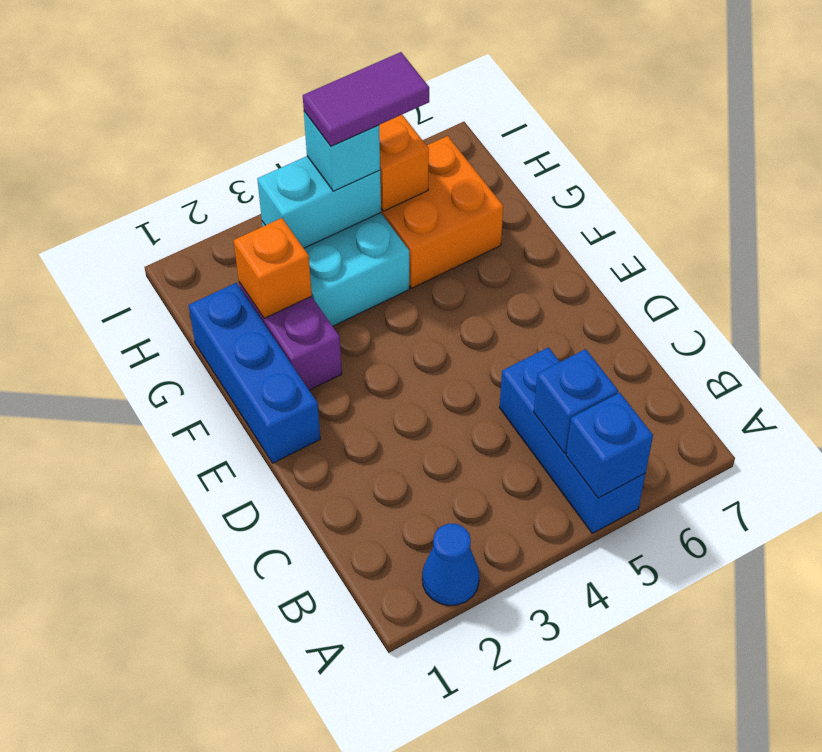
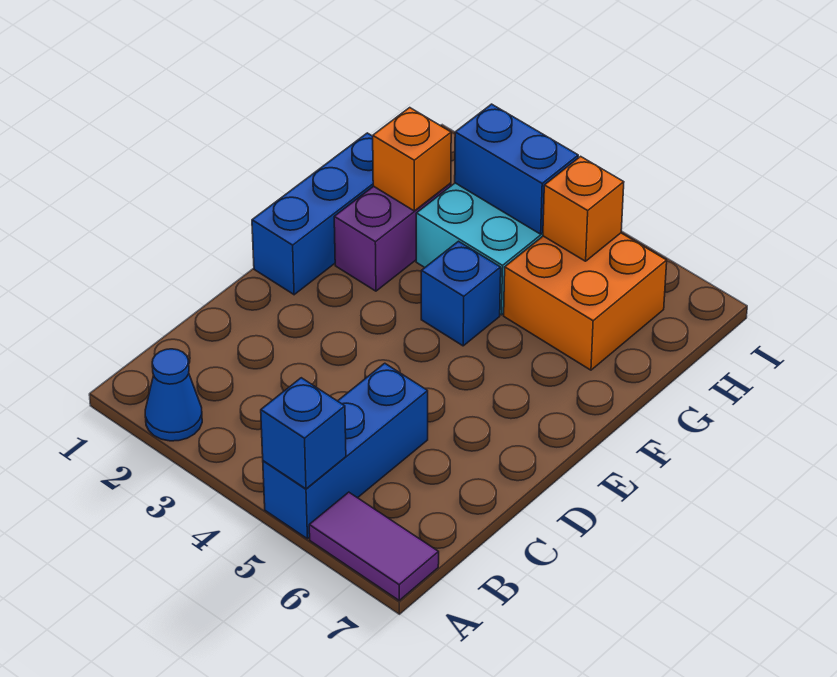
blue brick B5 level 2 -> blue brick F4 level 1
cyan brick H3:H4 level 2 -> blue brick H3:H4 level 2
cyan brick H4 level 3 -> none
purple tile H4:H5 level 4 -> purple tile A6:A7 level 1

